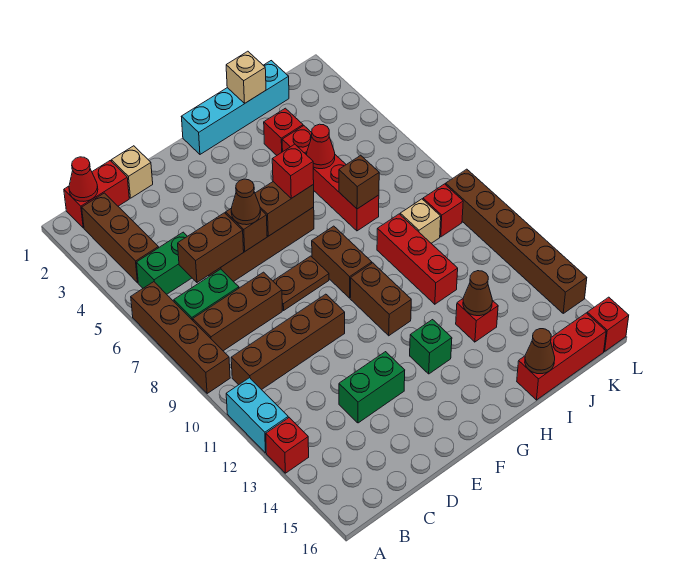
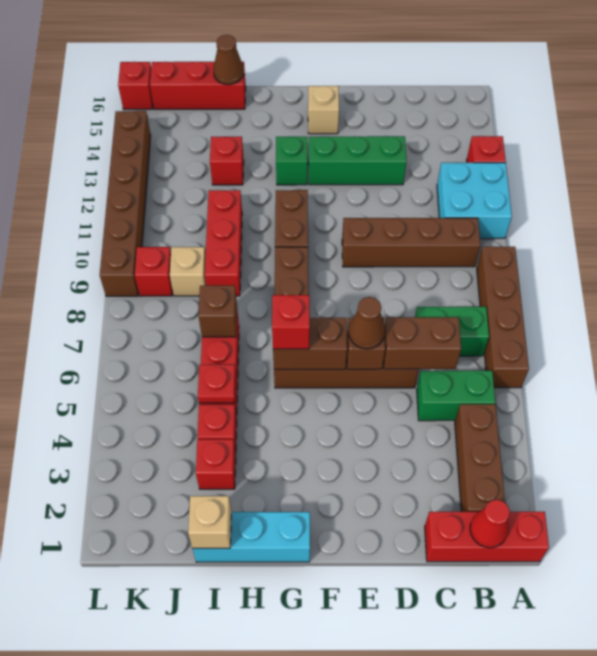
cyan brick A11:A12 level 1 -> cyan brick A11:B12 level 1
red brick B1:C1 level 1 -> red brick A1:C1 level 1
brown brick B8:D8 level 1 -> none
tan brick D1 level 1 -> tan brick F15 level 1
green brick D13:E13 level 1 -> green brick D13:F13 level 1
brown plate E8:F8 level 1 -> none
cyan brick G1:J1 level 1 -> cyan brick G1:I1 level 1
red cone I5 level 2 -> red plate I5 level 2
brown cone I13 level 2 -> none

